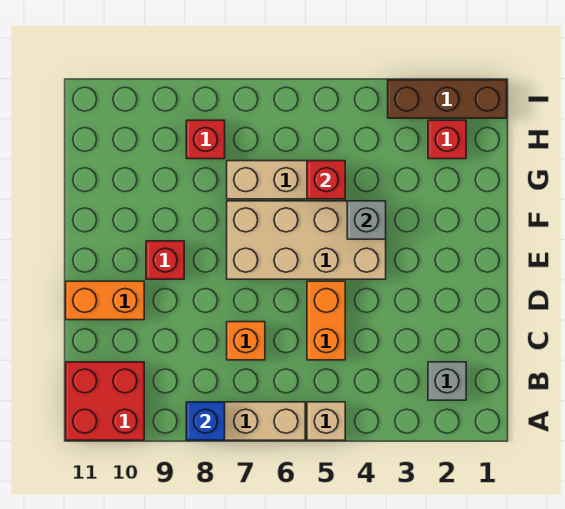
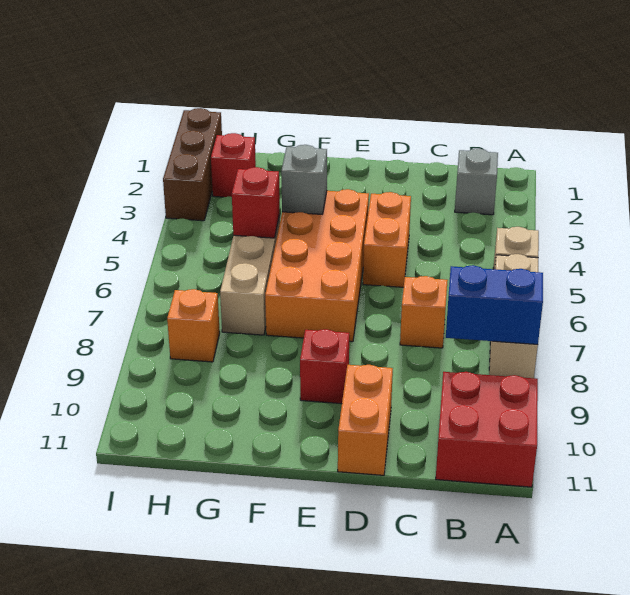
blue brick A8 level 2 -> blue brick A8:B8 level 2
orange brick C5:D5 level 1 -> orange brick D4:D5 level 1
tan brick E4:F7 level 1 -> orange brick E4:F7 level 1
red brick H8 level 1 -> orange brick H8 level 1

